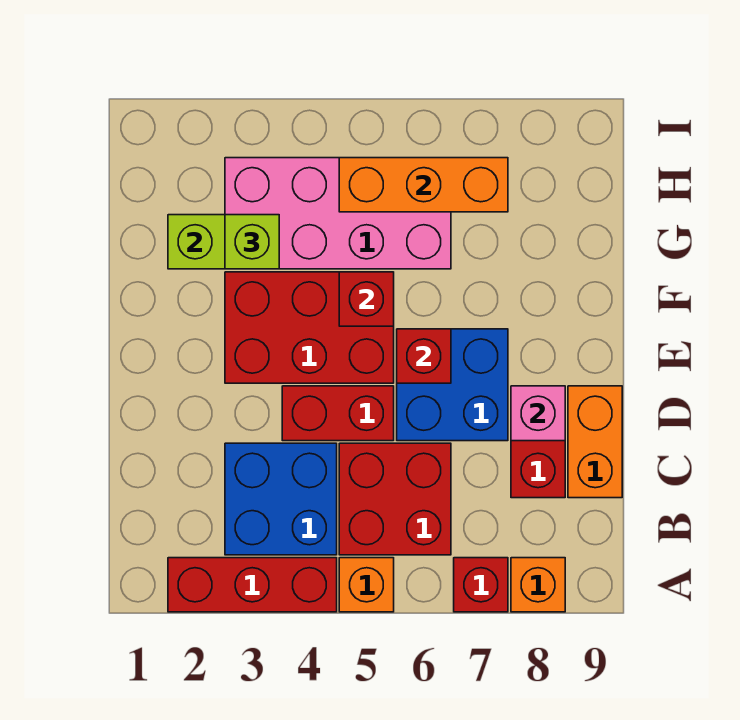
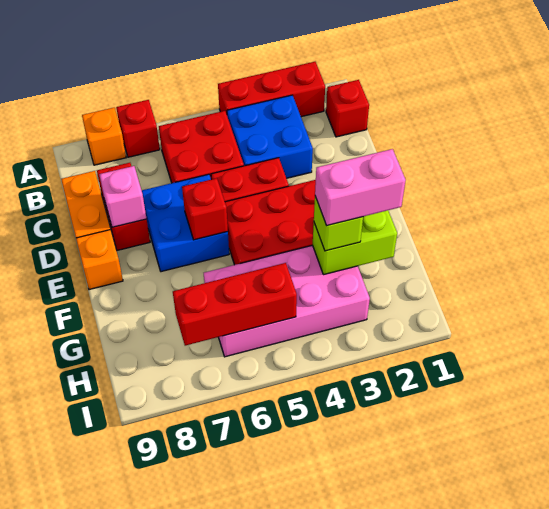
orange brick A5 level 1 -> orange brick E9 level 1
red brick F5 level 2 -> red brick B1 level 1
none -> pink brick G2:G3 level 4
orange brick H5:H7 level 2 -> red brick H5:H7 level 2

